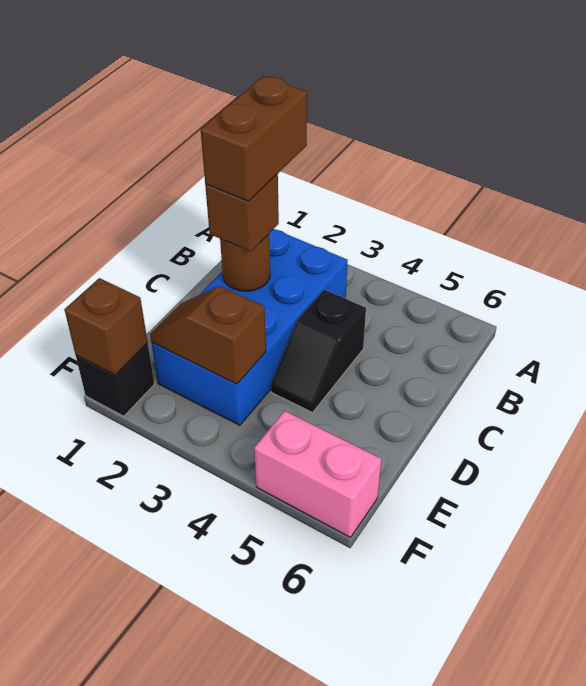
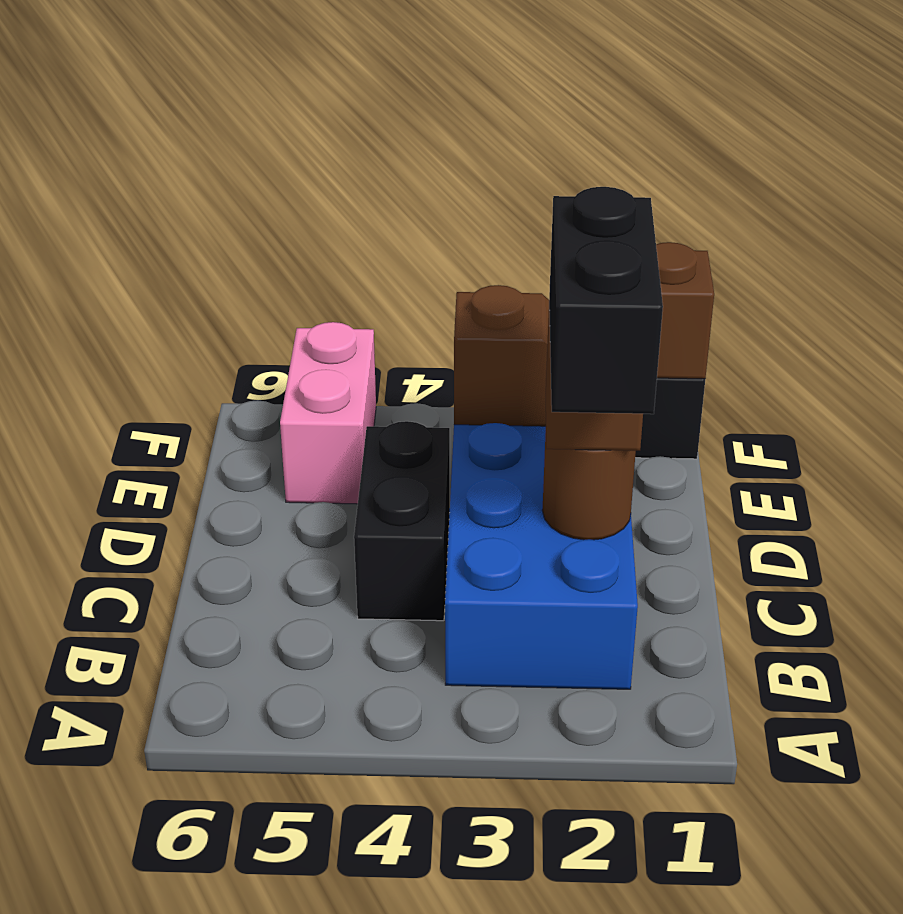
brown brick B2:C2 level 4 -> black brick B2:C2 level 4
black slope C4:D4 level 1 top C -> black brick C4:D4 level 1
pink brick F5:F6 level 1 -> pink brick E5:F5 level 1

